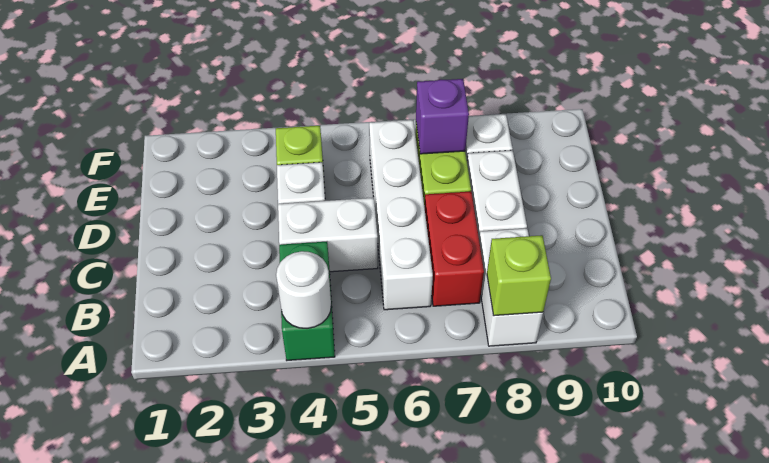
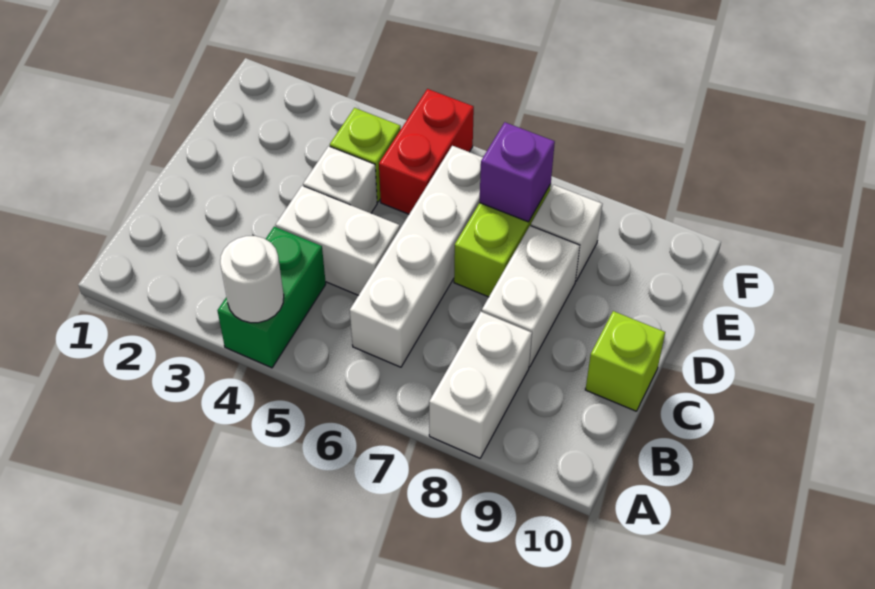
lime brick A8 level 2 -> lime brick C10 level 1
red brick B7:C7 level 1 -> red brick E5:F5 level 1

